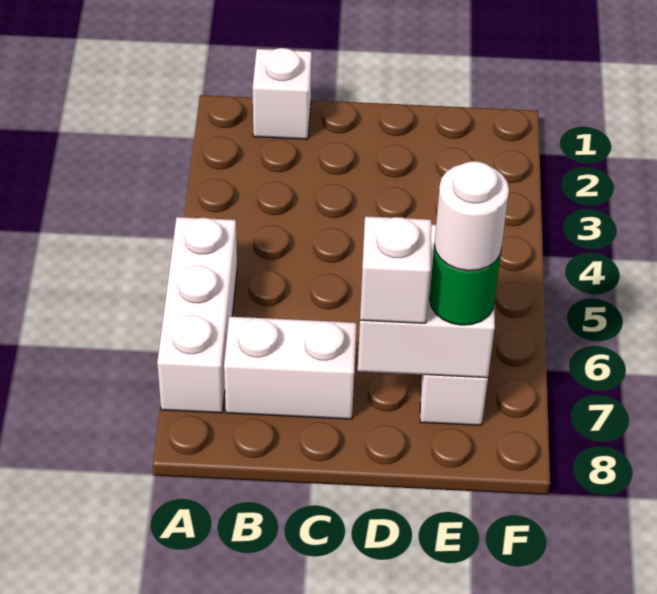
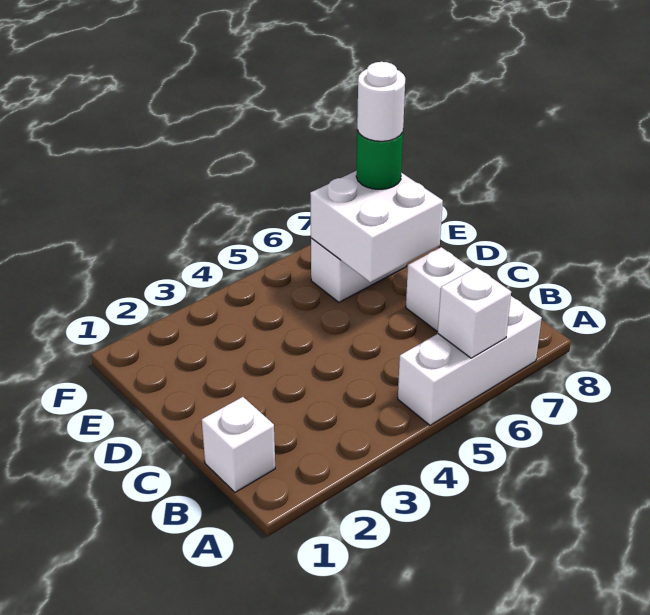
white brick D7 level 3 -> white brick A6 level 2

